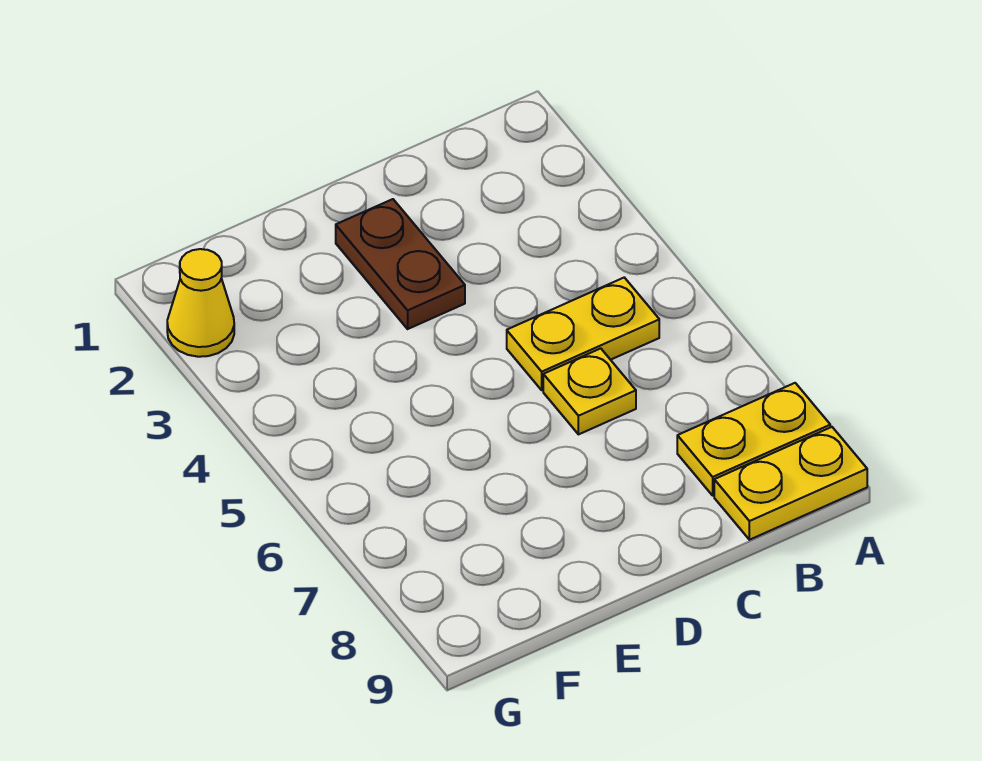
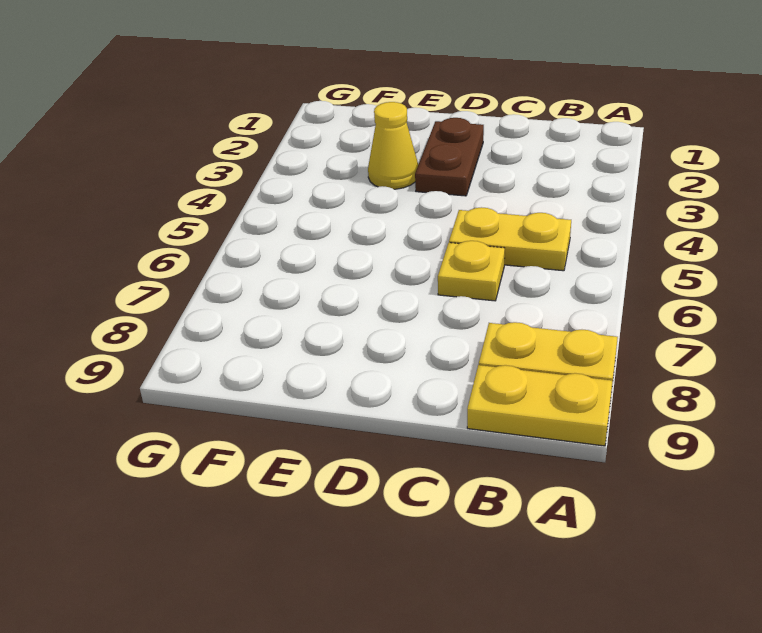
yellow cone G2 level 1 -> yellow cone E3 level 1

